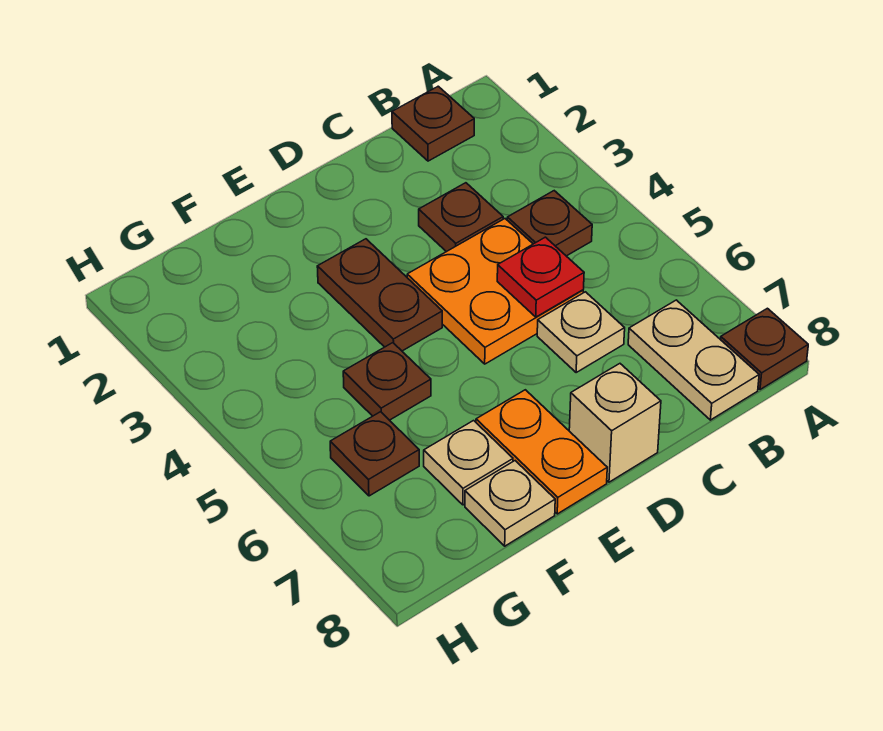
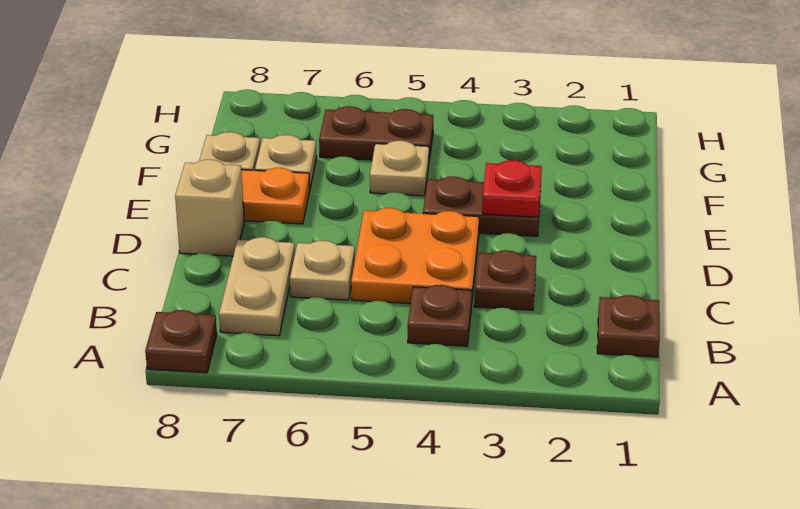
tan plate B7:B8 level 1 -> tan plate B7:C7 level 1
red plate C5 level 2 -> red plate E3 level 2
brown plate F5 level 1 -> tan plate F5 level 1
brown plate G6 level 1 -> brown plate G5:G6 level 1

